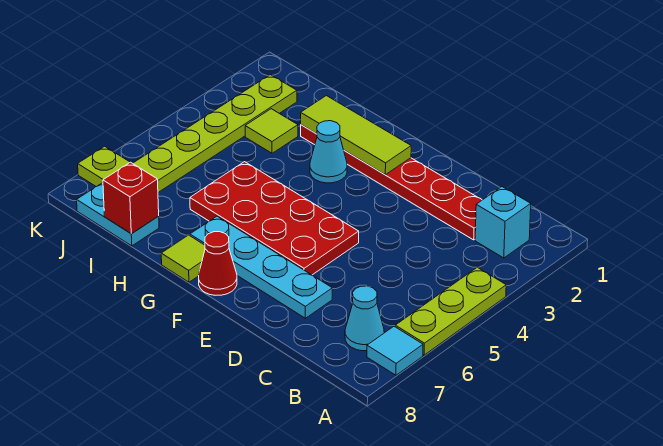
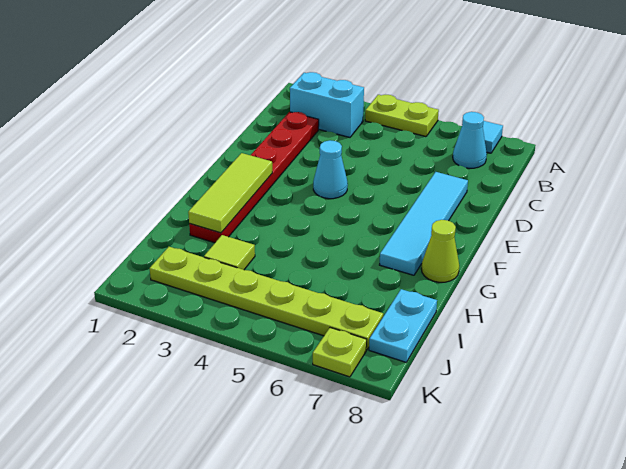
lime plate A4:A6 level 1 -> lime plate A4:A5 level 1
cyan brick B2 level 1 -> cyan brick B2:B3 level 1
cyan plate D7:G7 level 1 -> cyan tile D7:G7 level 1
red plate E5:H6 level 1 -> none
red cone F8 level 1 -> none
cyan cone G3 level 1 -> cyan cone E4 level 1
lime tile G8 level 1 -> lime cone G8 level 1
red brick I8 level 2 -> none

